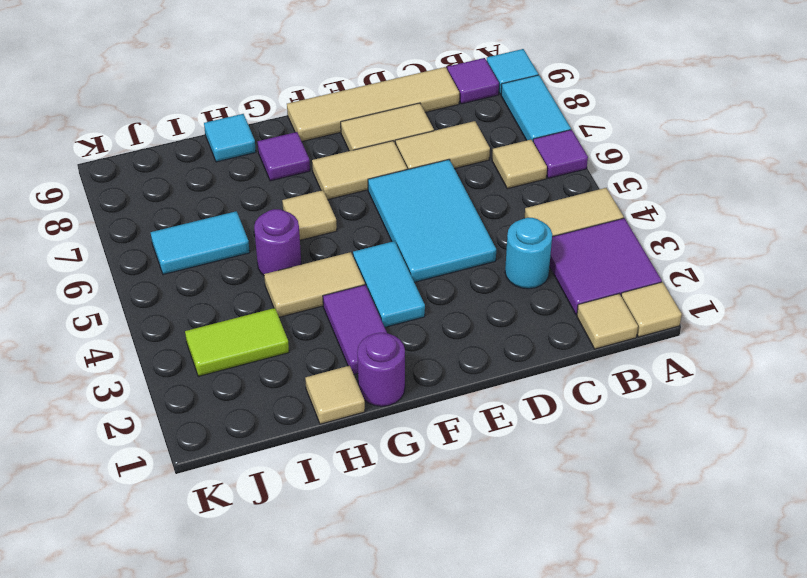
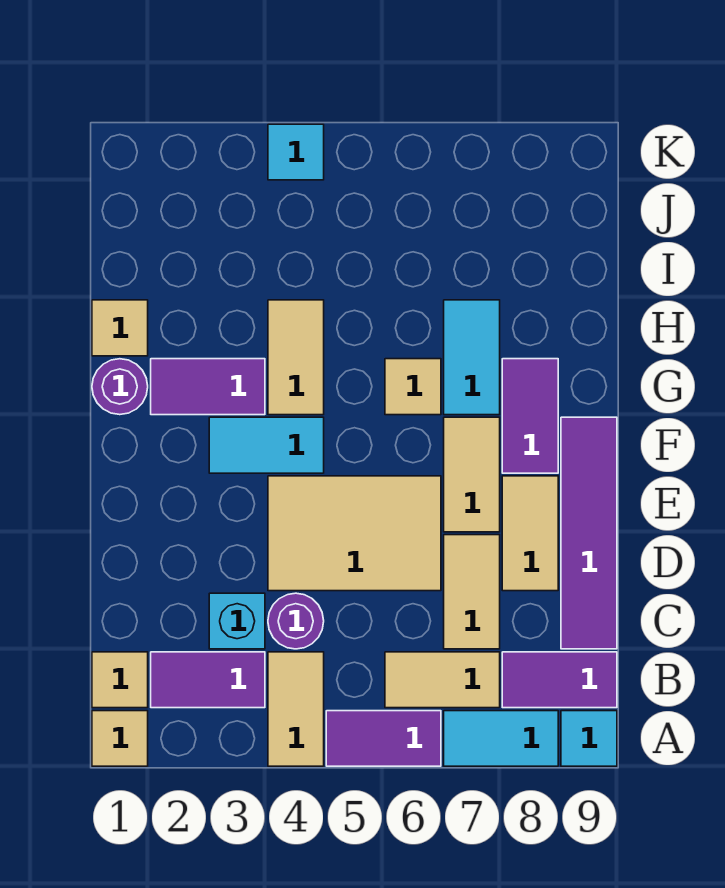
purple tile A2:B3 level 1 -> purple tile B2:B3 level 1
purple tile A6 level 1 -> purple tile A5:A6 level 1
tan tile B6 level 1 -> tan tile B6:B7 level 1
purple tile B9 level 1 -> purple tile B8:B9 level 1
cyan round brick C3 level 1 -> cyan brick C3 level 1
tan tile C9:F9 level 1 -> purple tile C9:F9 level 1
cyan tile D4:E6 level 1 -> tan tile D4:E6 level 1
purple tile G8 level 1 -> purple tile F8:G8 level 1
purple round brick H5 level 1 -> purple round brick C4 level 1
cyan tile H9 level 1 -> cyan tile K4 level 1
lime tile I3:J3 level 1 -> none
cyan tile I6:J6 level 1 -> cyan tile G7:H7 level 1

